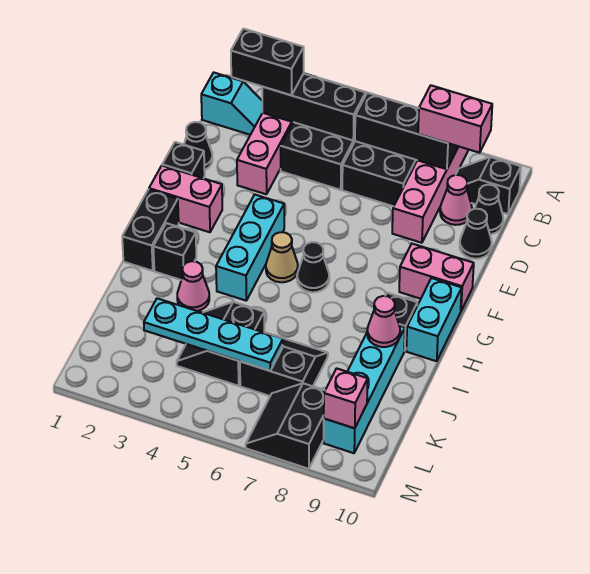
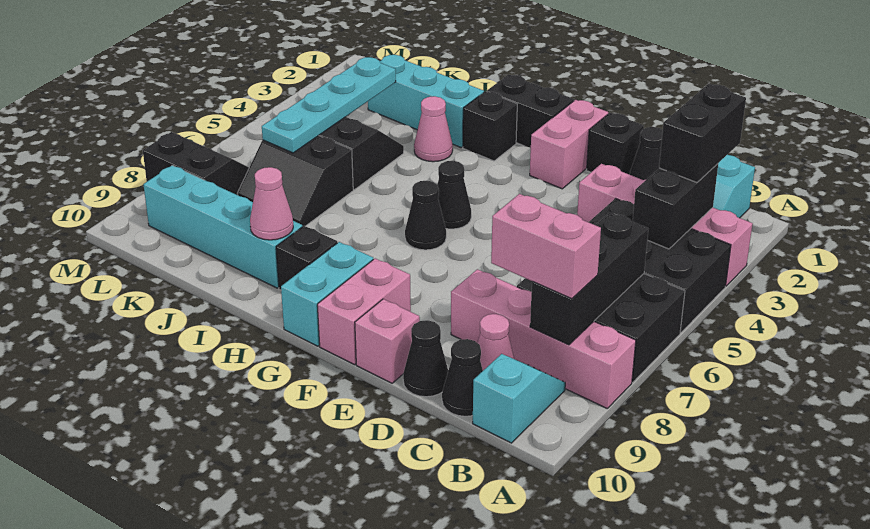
black brick B3:B5 level 2 -> black brick B3:B4 level 2
pink brick B8:B9 level 3 -> pink brick B8:C8 level 3
black slope B9:B10 level 1 top 10 -> cyan slope B9:B10 level 1 top 10
cyan brick F4:H4 level 1 -> cyan brick I2:K2 level 1
tan cone G5 level 1 -> black cone G5 level 1
cyan brick G10:H10 level 1 -> cyan brick G9:G10 level 1
black slope J6:K7 level 1 top K -> black slope J6:K7 level 1 top 6
pink brick L9 level 2 -> pink brick E10 level 1

